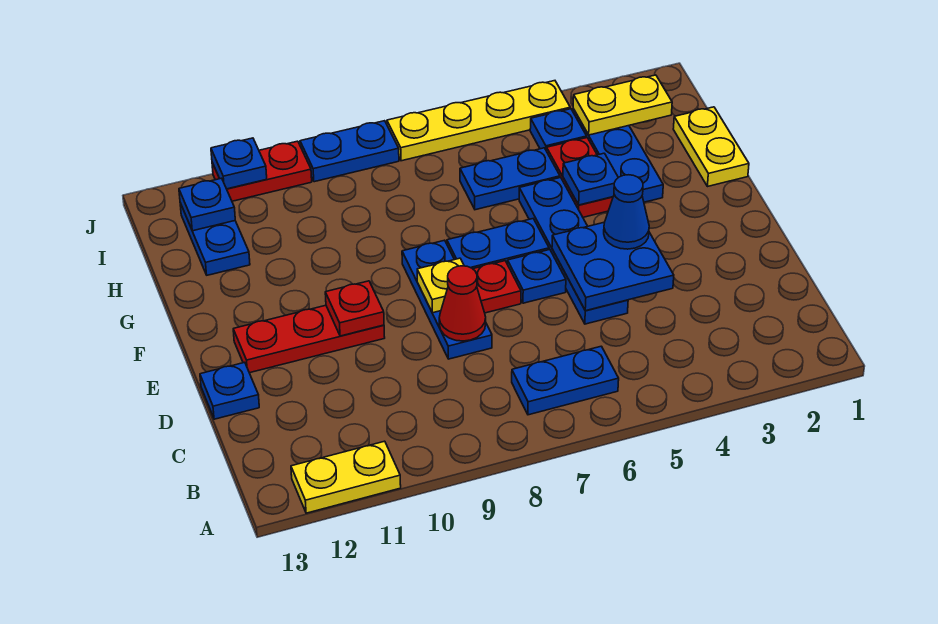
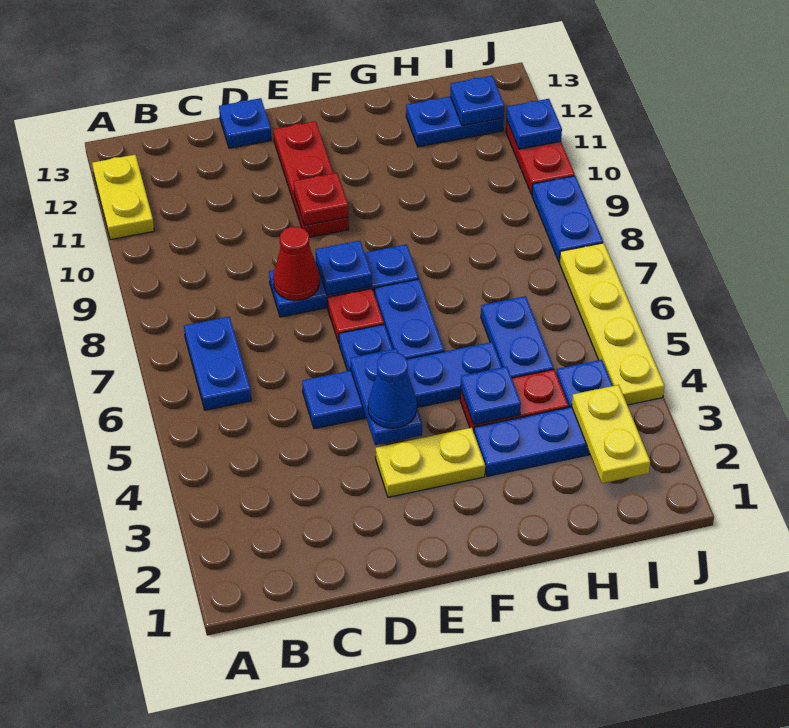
blue plate D4:E5 level 2 -> blue plate E4:E5 level 2
yellow plate E8 level 2 -> blue plate E8 level 2
yellow plate G1:H1 level 1 -> yellow plate E3:F3 level 1

